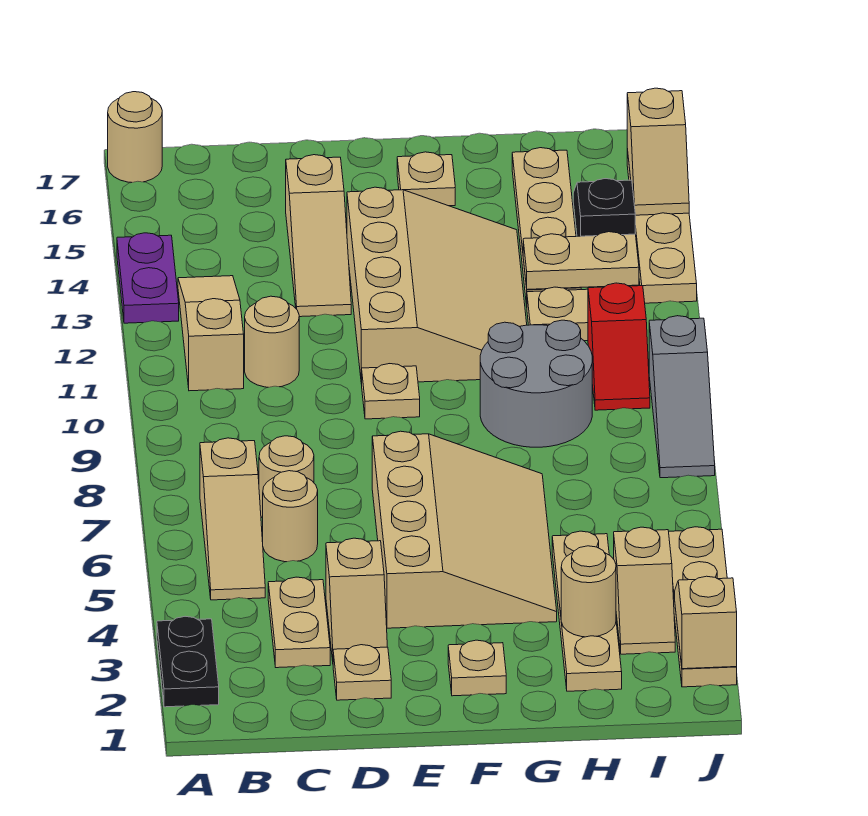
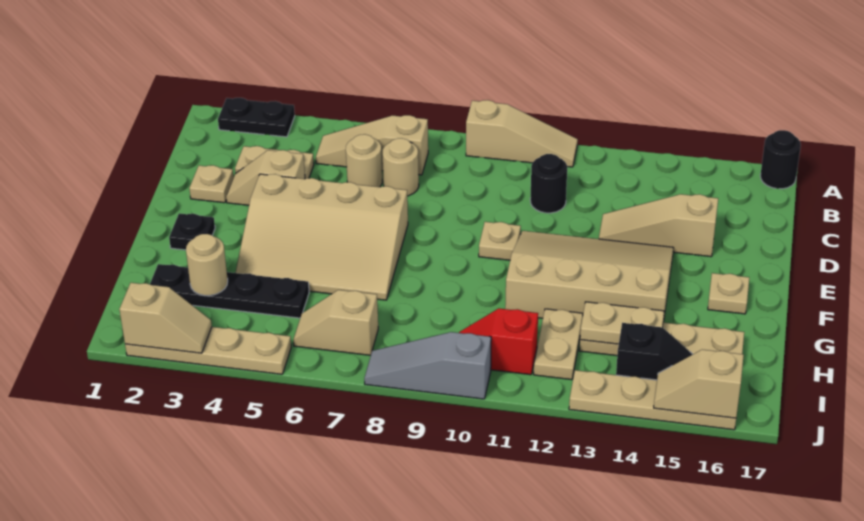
purple plate A13:A14 level 1 -> none
tan round brick A17 level 1 -> black round brick A17 level 1
tan slope B11:B13 level 1 top 11 -> tan slope A9:A11 level 1 top 9
tan round brick C11 level 1 -> black round brick C11 level 1
tan slope E11:G14 level 1 top E -> tan slope E11:G14 level 1 top G
tan plate F2 level 1 -> black plate F2 level 1
grey round brick G9:H10 level 1 -> none
tan plate H2:H5 level 1 -> black plate H2:H5 level 1
tan plate H13:I13 level 2 -> tan plate H13:H14 level 2
tan slope I3:I4 level 1 top 4 -> tan slope I6:I7 level 1 top 7

